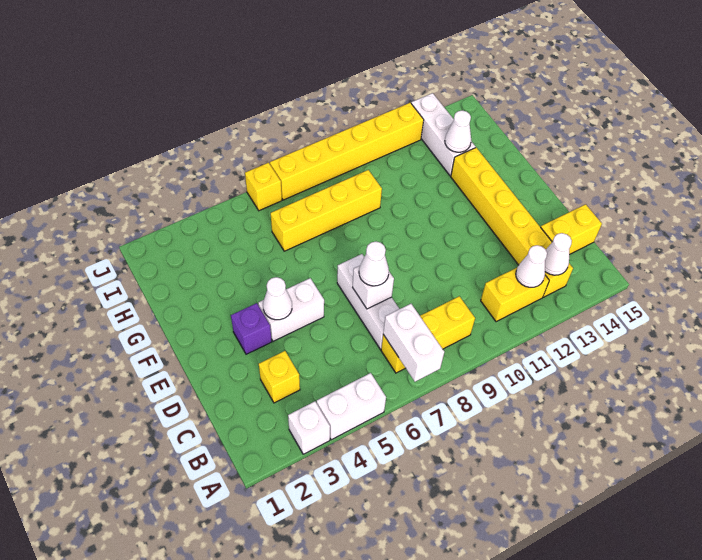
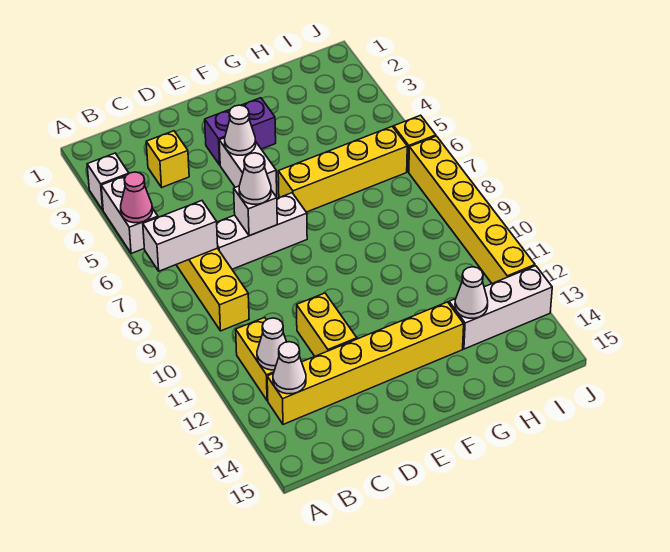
none -> pink cone A5 level 2
yellow brick C14:C15 level 1 -> yellow brick D11:D12 level 1
purple brick E3 level 1 -> purple brick E3:F3 level 1
yellow brick H6:H9 level 1 -> yellow brick F6:I6 level 1

